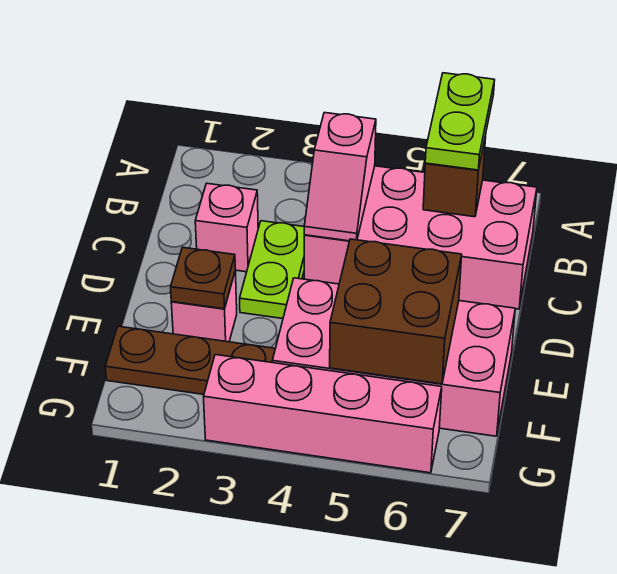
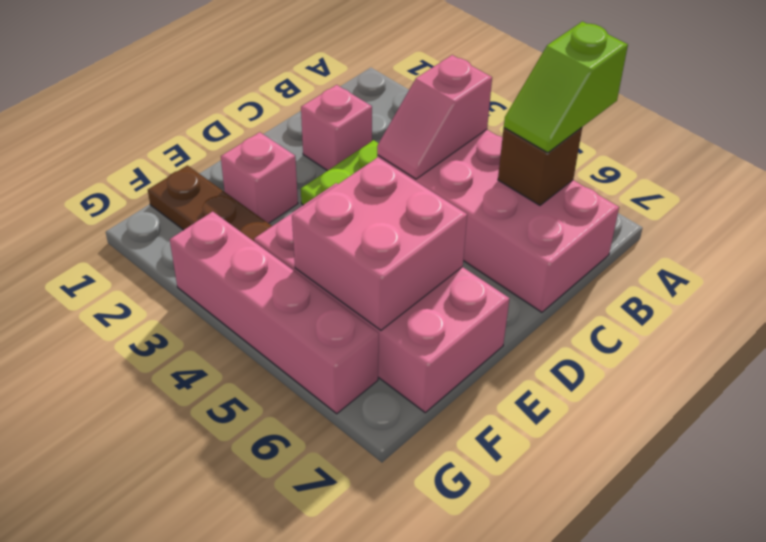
lime plate A6:B6 level 3 -> lime slope A6:B6 level 3 top A
brown plate E2 level 2 -> none
brown brick E5:F6 level 2 -> pink brick E5:F6 level 2

